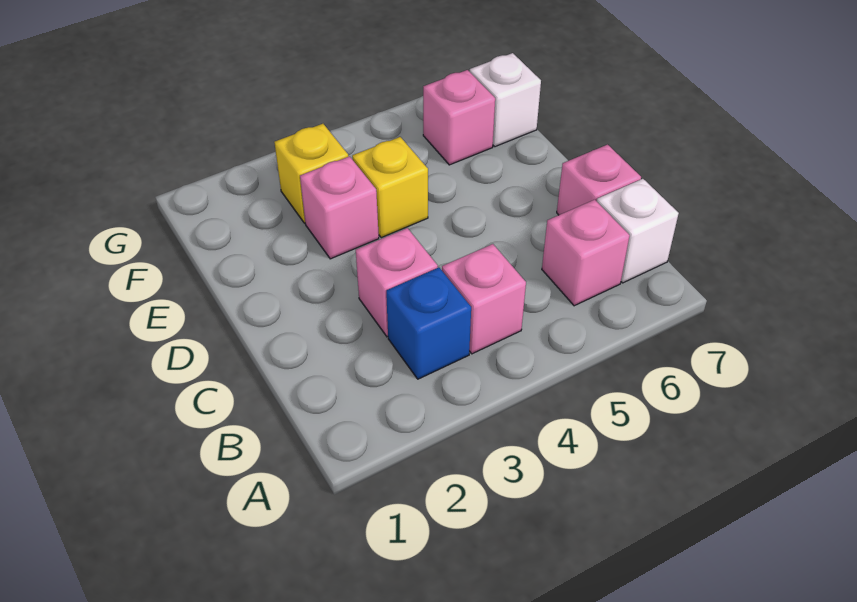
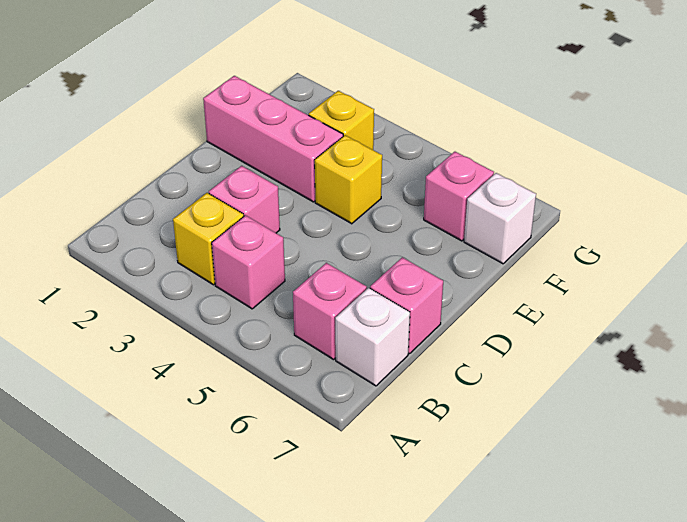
blue brick B3 level 1 -> yellow brick B3 level 1
pink brick E3 level 1 -> pink brick E1:E3 level 1

